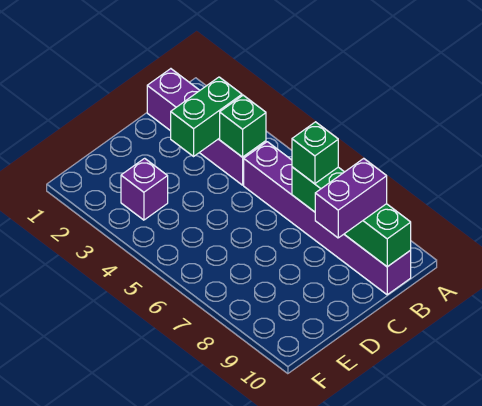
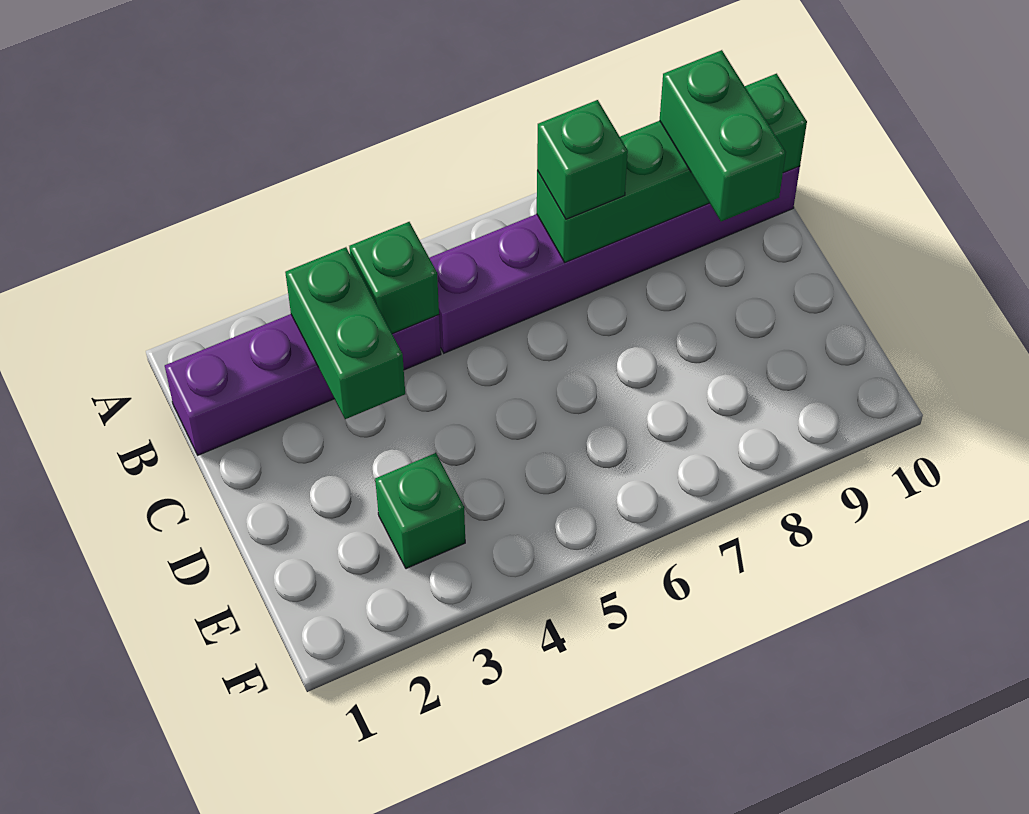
purple brick B9:C9 level 3 -> green brick B9:C9 level 3
purple brick E3 level 1 -> green brick E3 level 1

